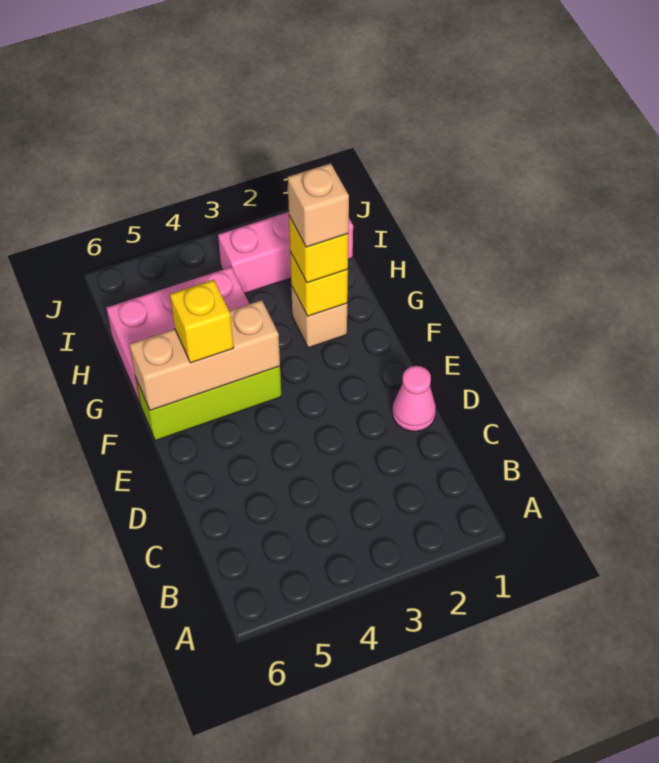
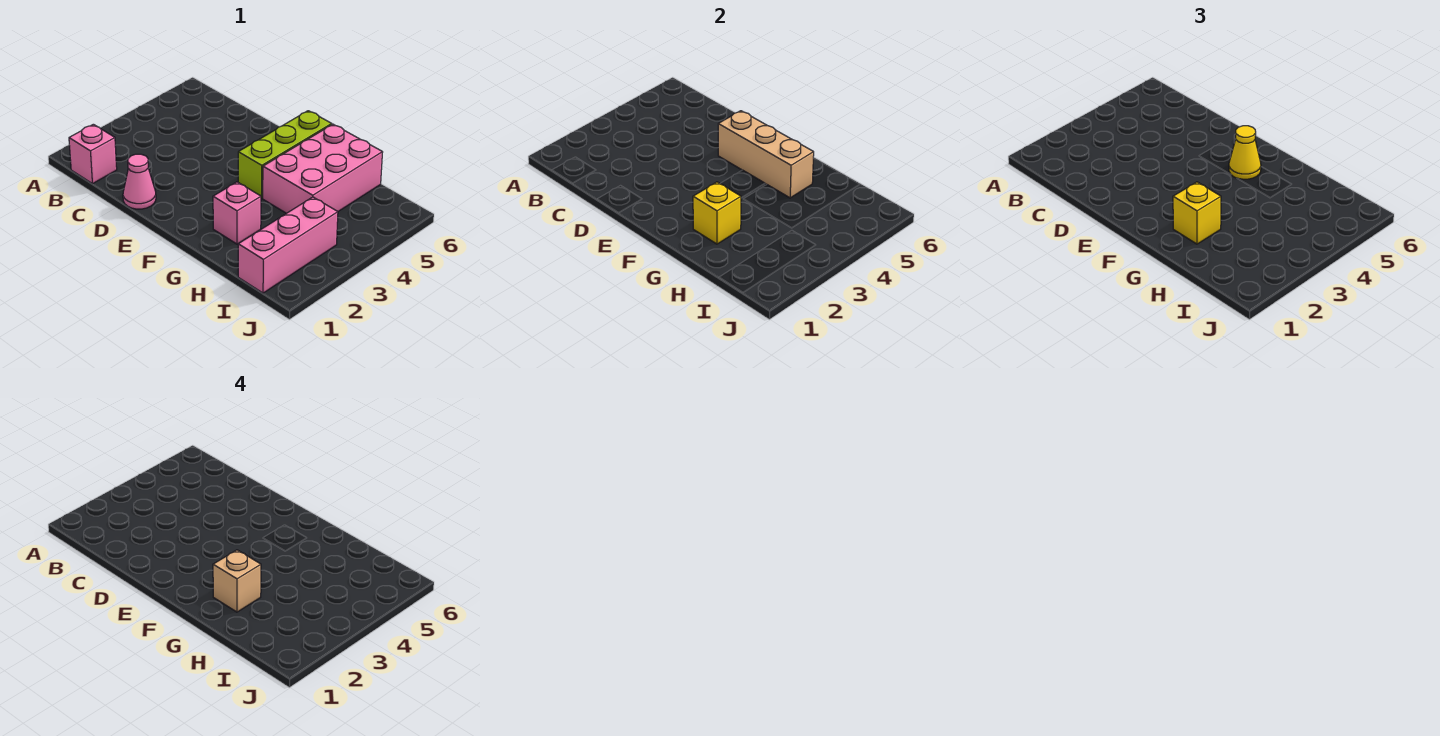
none -> pink brick B1 level 1
tan brick F4:F6 level 2 -> tan brick E5:G5 level 2
yellow brick F5 level 3 -> yellow cone F5 level 3
tan brick G2 level 1 -> pink brick G2 level 1

